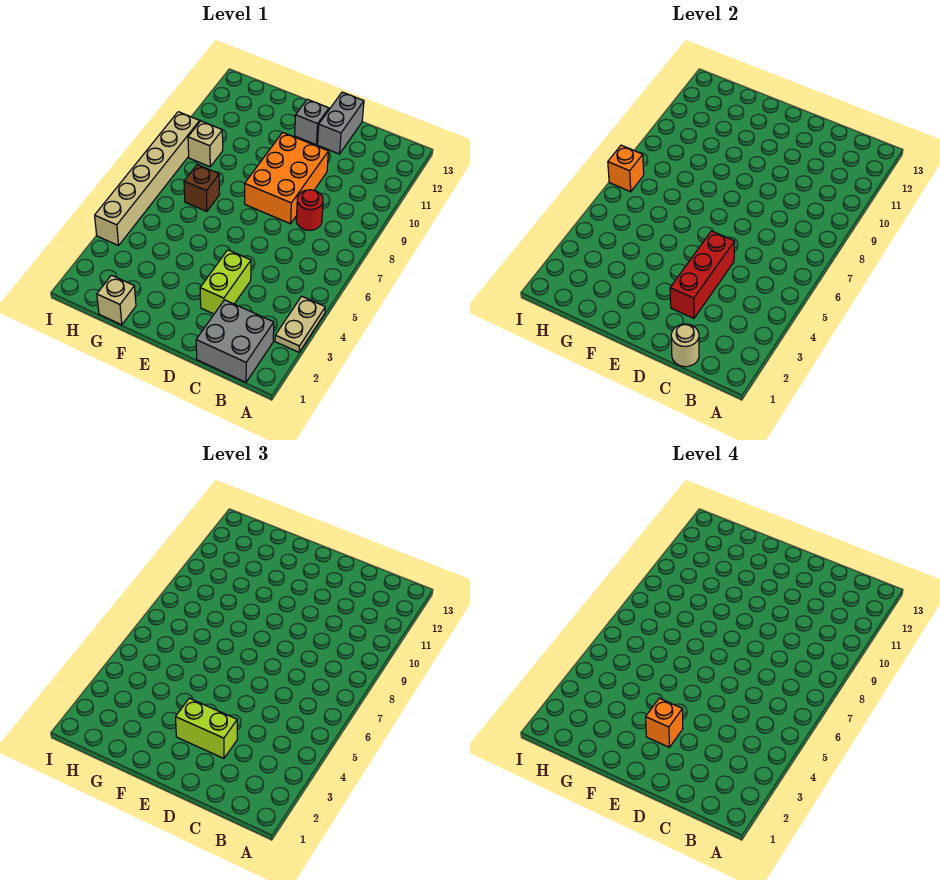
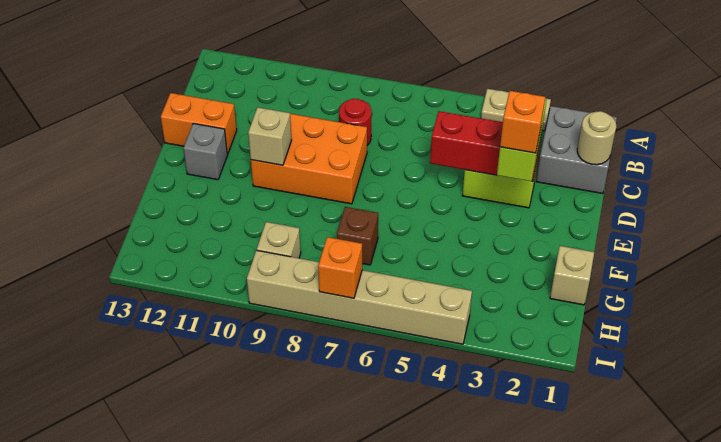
grey brick D12:D13 level 1 -> orange brick D12:D13 level 1
none -> tan brick E10 level 2

